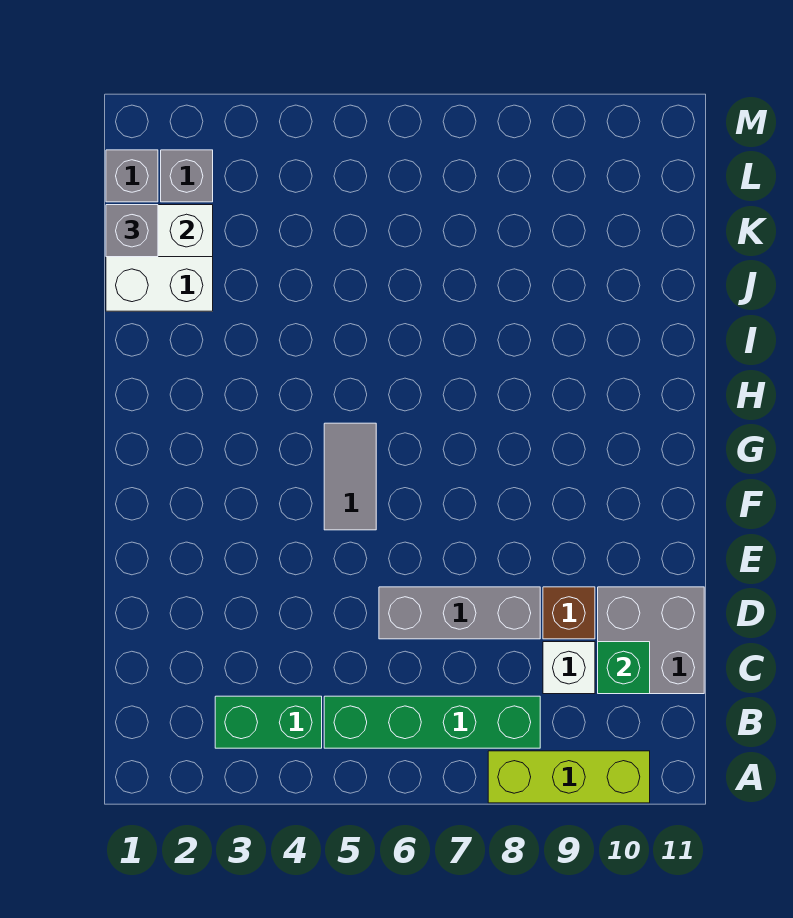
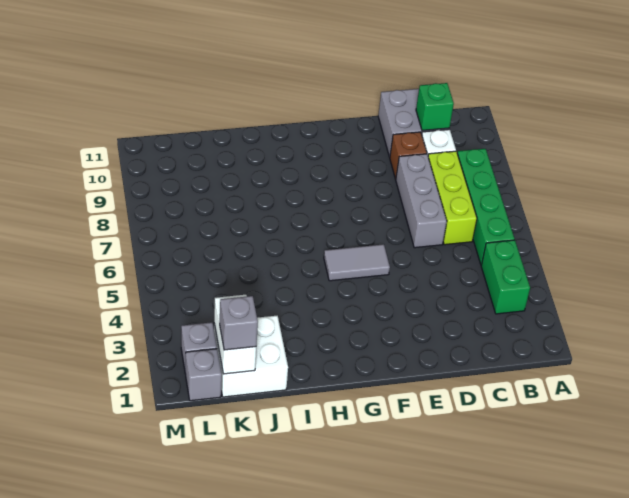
lime brick A8:A10 level 1 -> lime brick C6:C8 level 1

